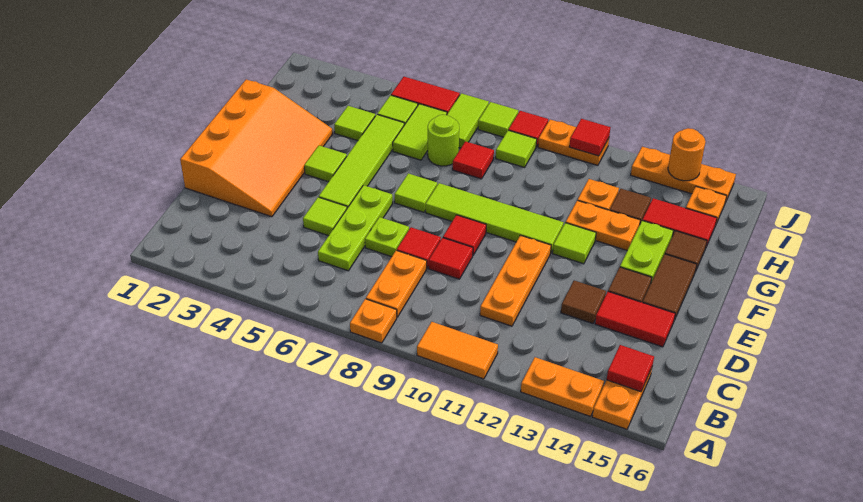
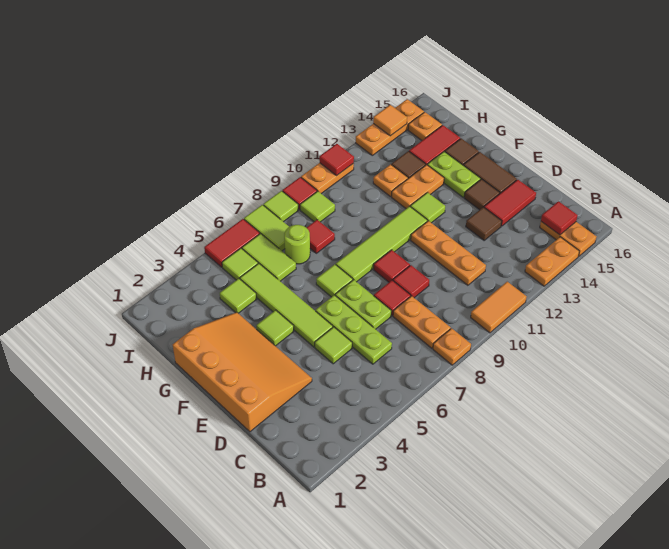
lime plate D7 level 1 -> lime plate D7:E7 level 1
orange round brick J14 level 2 -> orange tile J14 level 2

